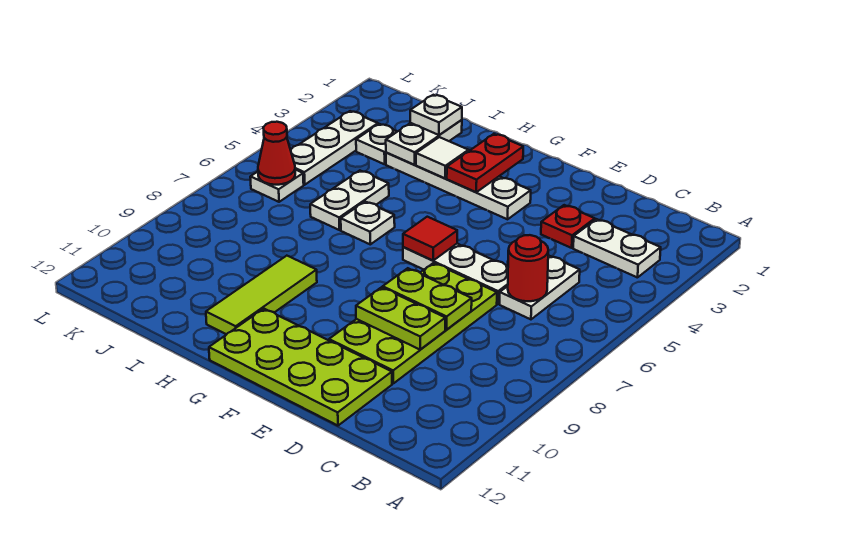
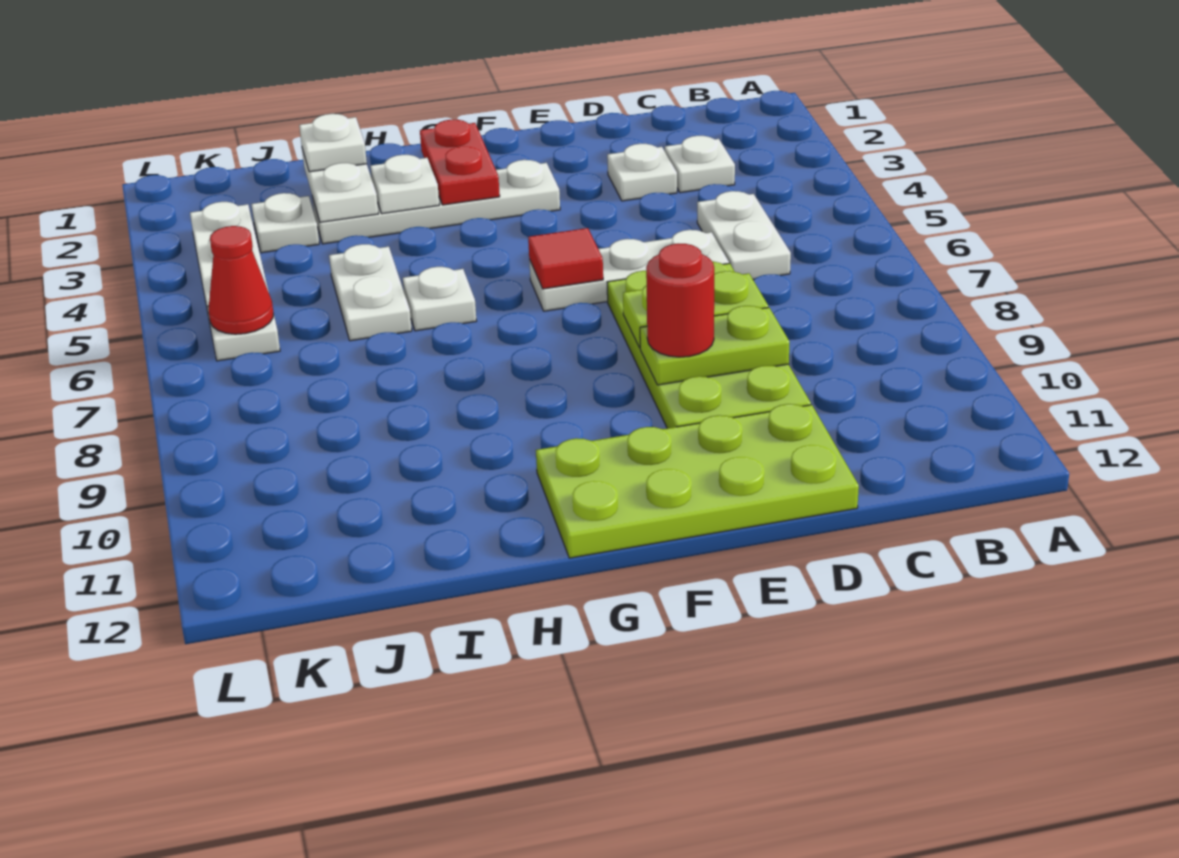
white plate B3:C3 level 1 -> white plate C3 level 1
red round brick C6 level 2 -> red round brick E9 level 3
red plate D3 level 1 -> white plate D3 level 1
white tile H3 level 2 -> white plate H3 level 2
lime tile H9:H11 level 1 -> none

